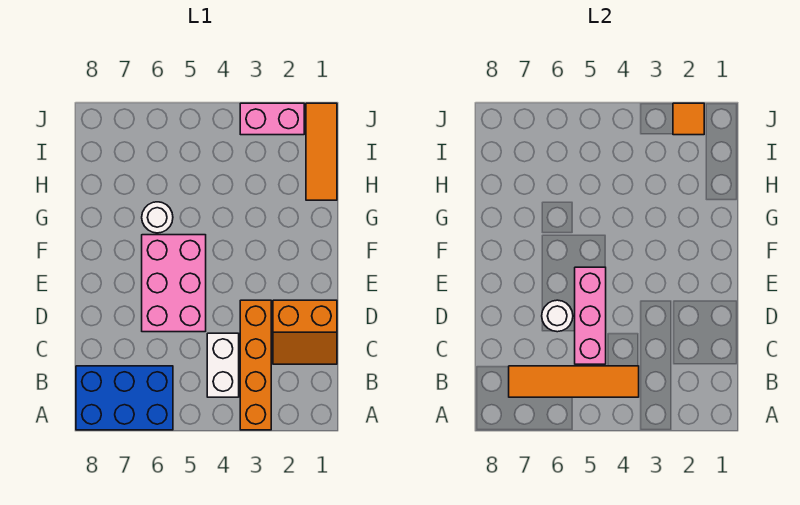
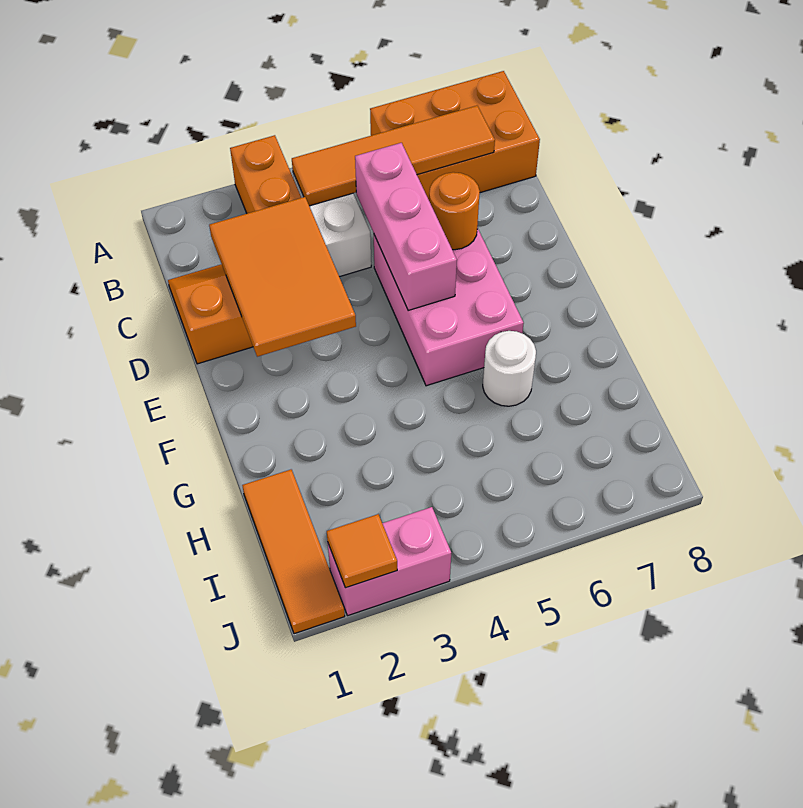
blue brick A6:B8 level 1 -> orange brick A6:B8 level 1
none -> orange tile C2:E3 level 2
white round brick D6 level 2 -> orange round brick D6 level 2

